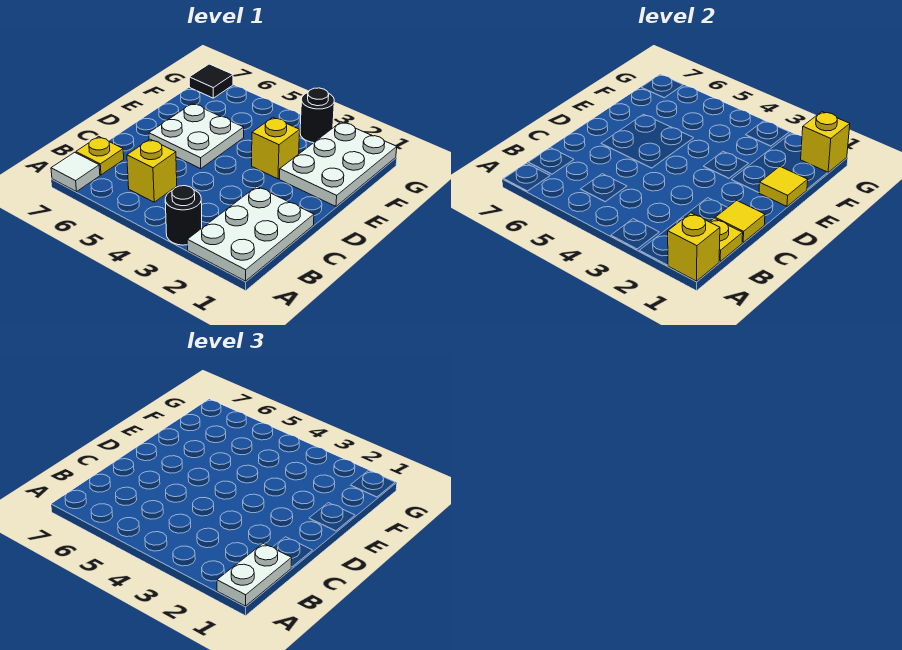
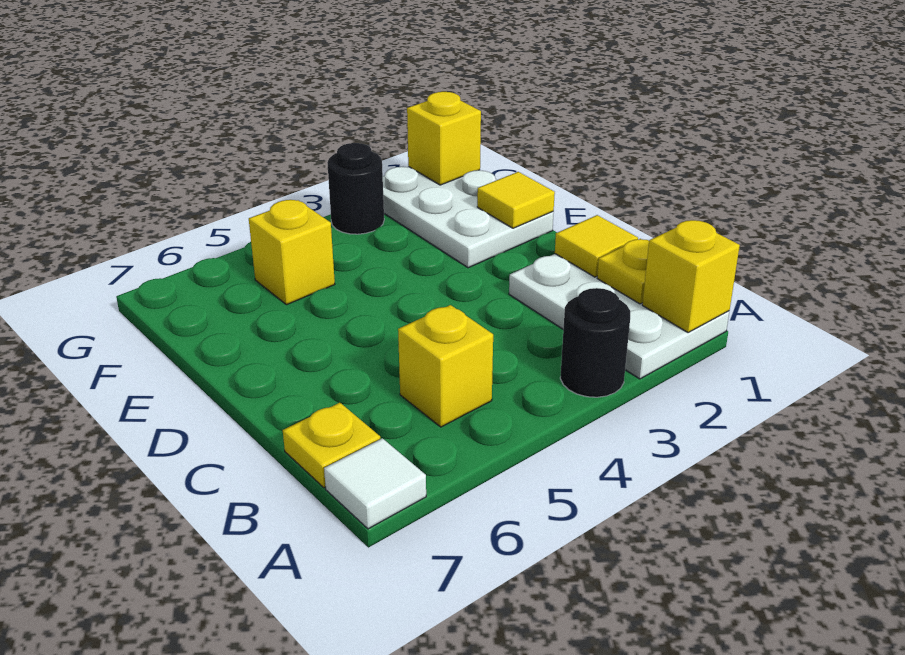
white plate A1:B1 level 3 -> none
white plate D5:E6 level 1 -> none
yellow brick E3 level 1 -> yellow brick F5 level 1
black tile G7 level 1 -> none

